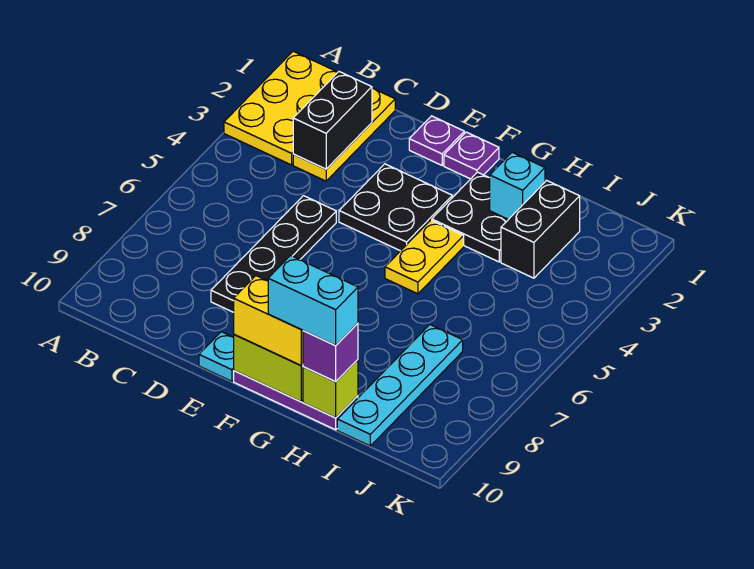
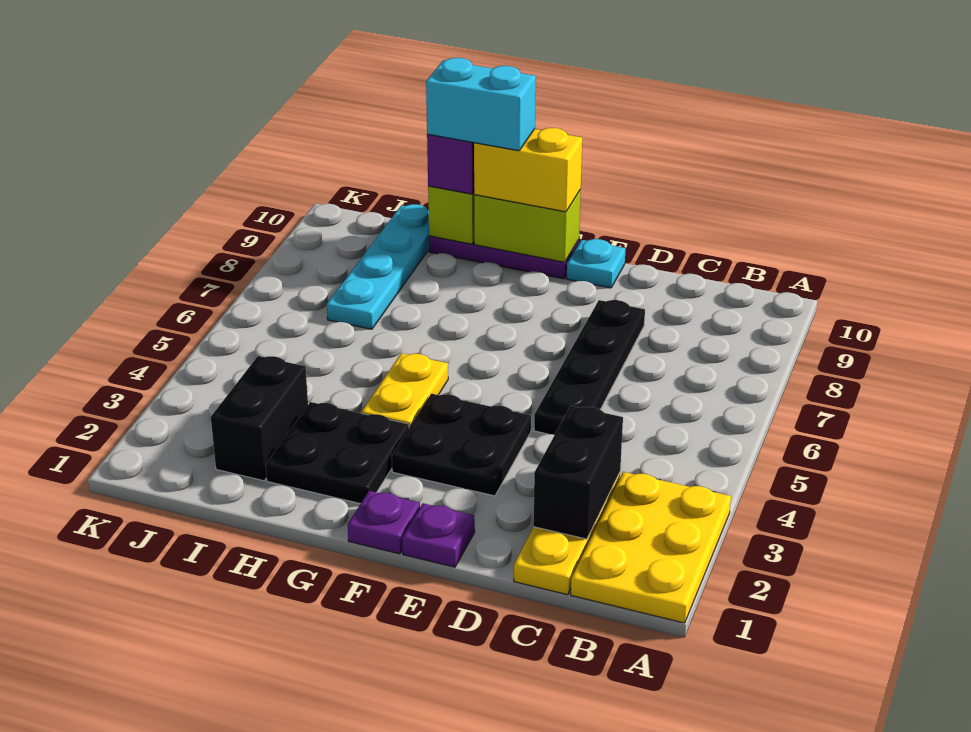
cyan brick H2 level 2 -> none

